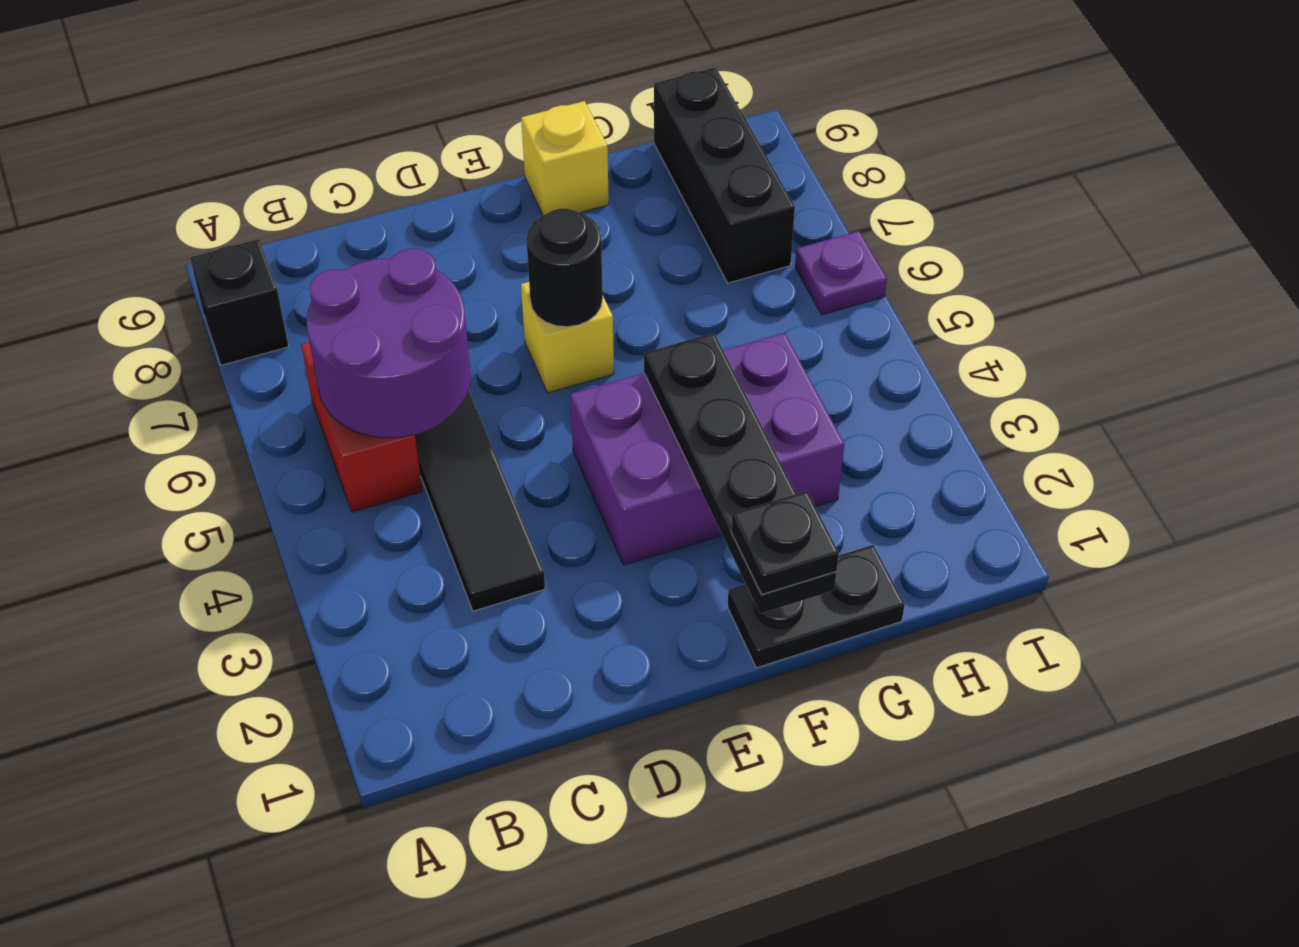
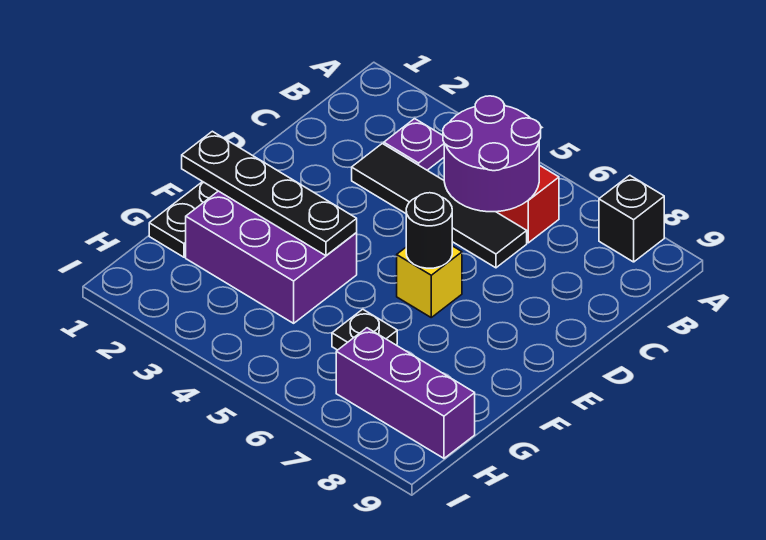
purple brick E3:G4 level 1 -> purple brick F2:G4 level 1
black plate F1 level 3 -> black plate G6 level 1
yellow brick F9 level 1 -> none
black brick H7:H9 level 1 -> purple brick H7:H9 level 1
purple plate I6 level 1 -> purple plate B3 level 1

